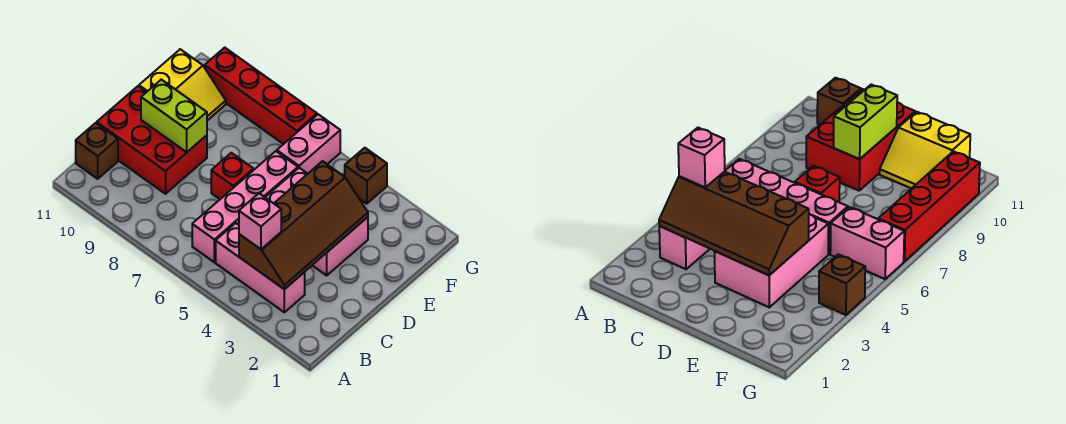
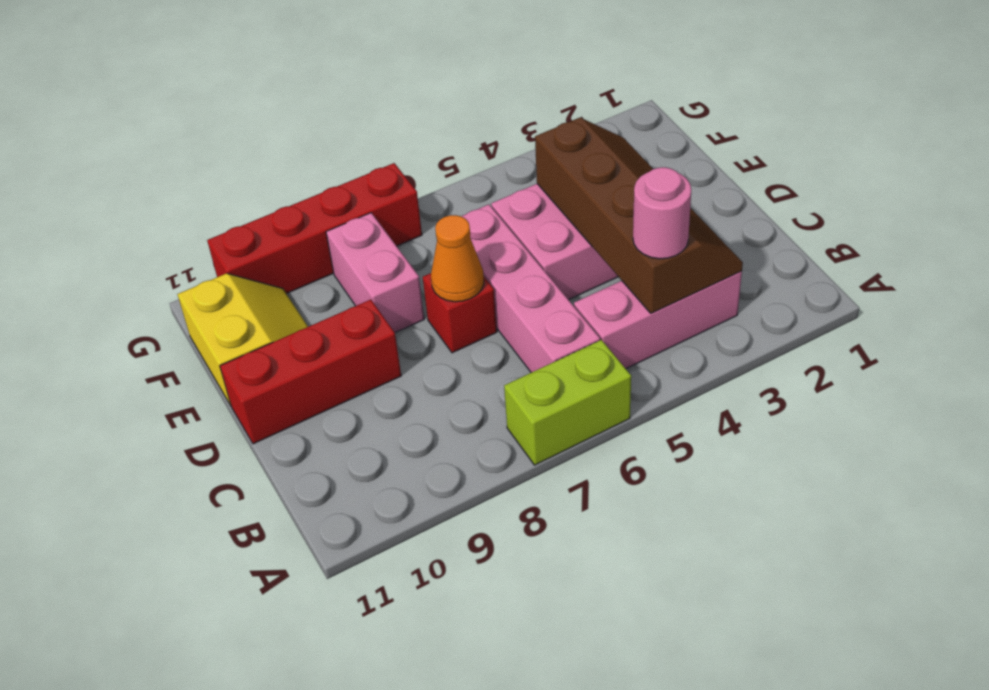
pink brick B4 level 3 -> pink round brick B4 level 3
brown brick B11 level 1 -> none
red brick C9:D11 level 1 -> red brick D9:D11 level 1
none -> orange cone D7 level 2
lime brick D9:D10 level 2 -> lime brick A6:A7 level 1
pink brick F6:G6 level 1 -> pink brick E8:F8 level 1
brown brick G4 level 1 -> none

